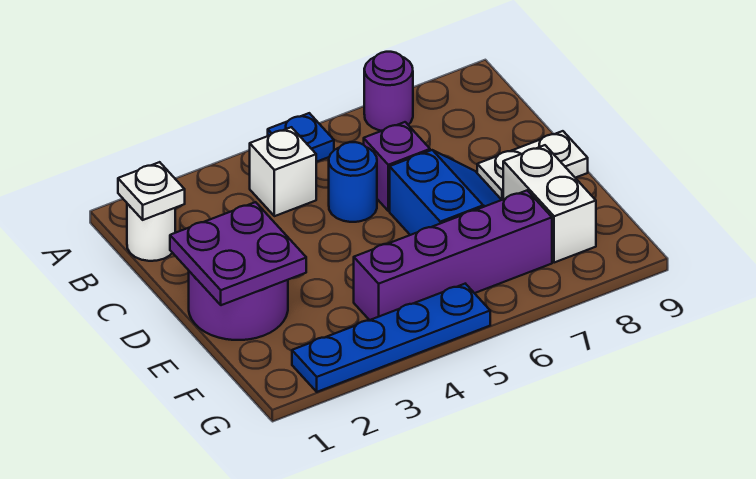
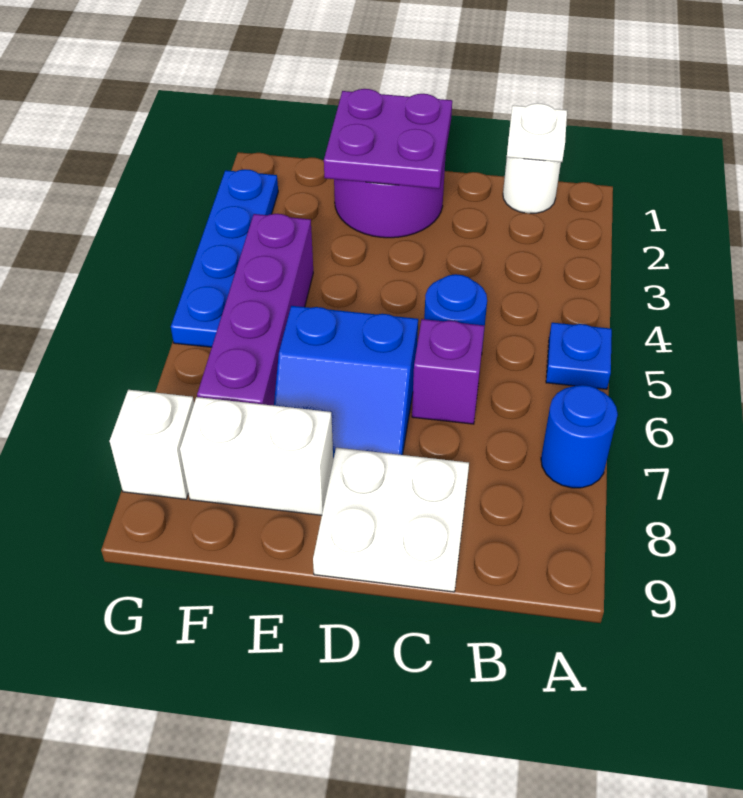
purple round brick A7 level 1 -> blue round brick A7 level 1
white brick B4 level 1 -> white brick G8 level 1
white plate D8:D9 level 1 -> white plate C8:D9 level 1

